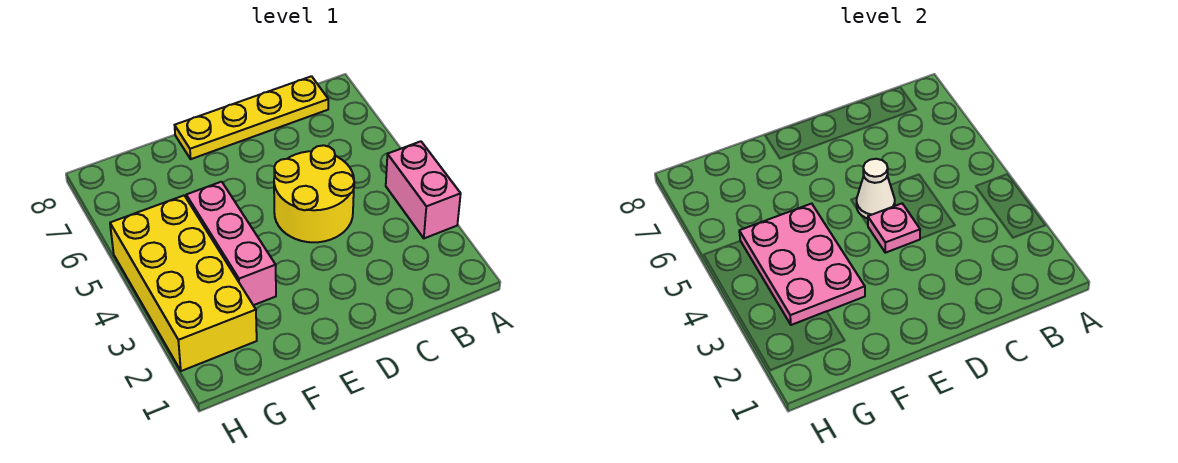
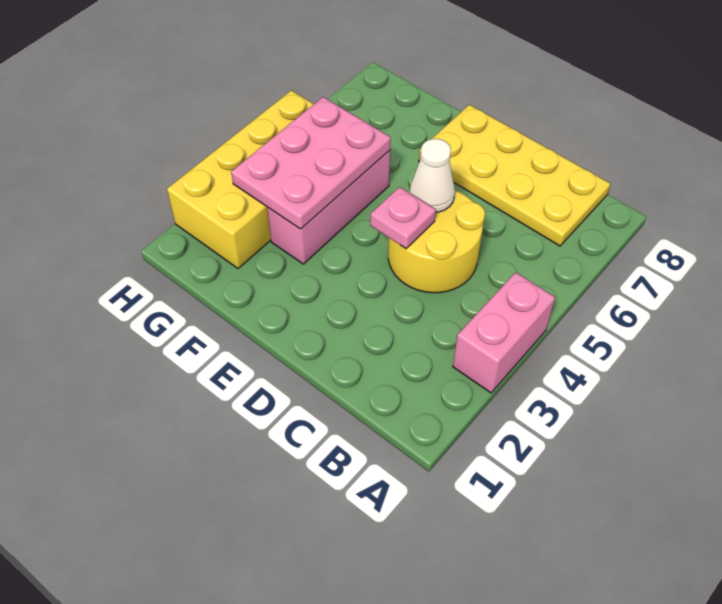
yellow plate B8:E8 level 1 -> yellow plate B7:E8 level 1

